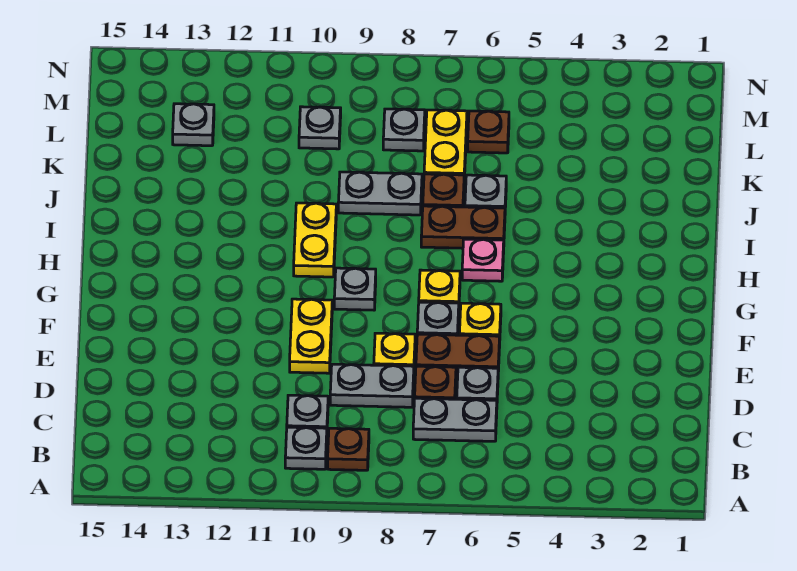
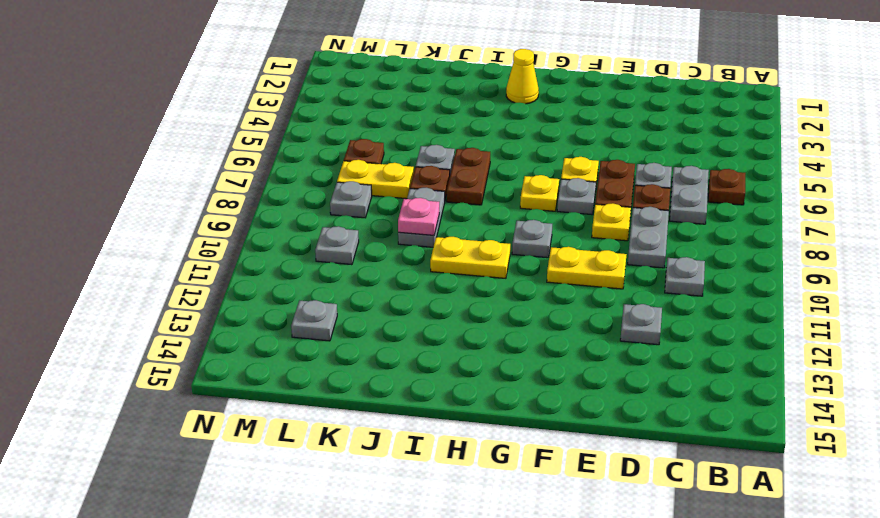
brown plate B9 level 1 -> brown plate B6 level 1
grey plate B10 level 1 -> grey plate D12 level 1
none -> yellow cone H2 level 1
pink plate H6 level 1 -> pink plate J9 level 2

